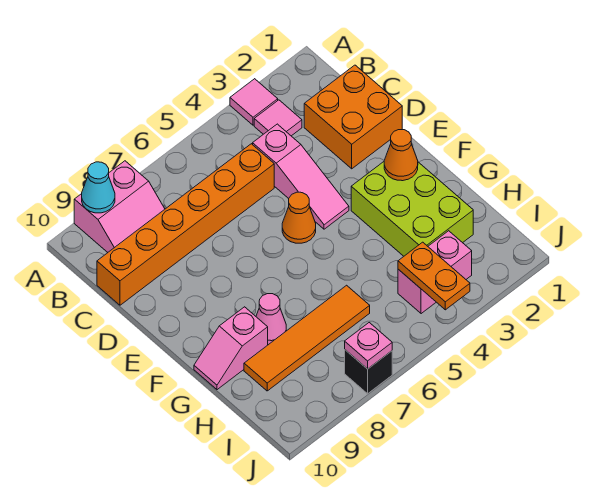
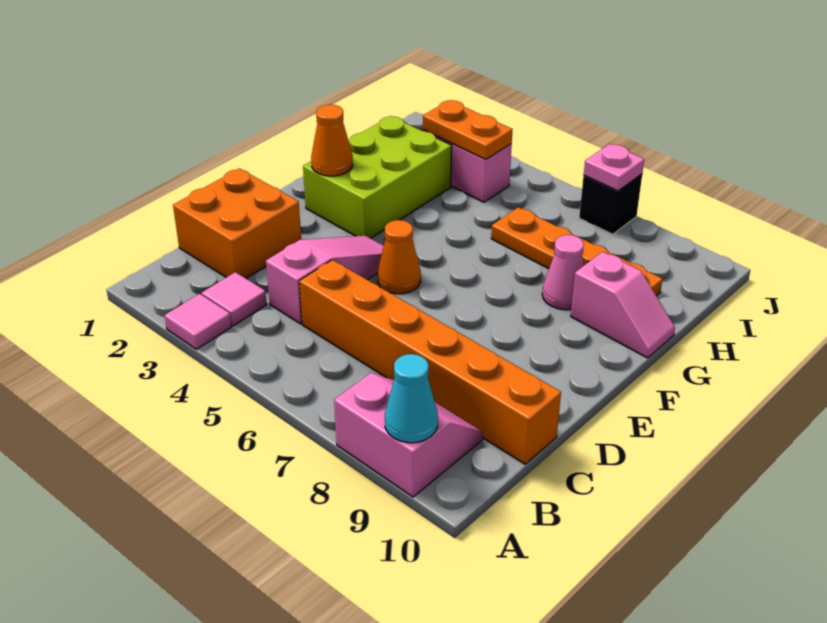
orange tile H6:H9 level 1 -> orange plate H6:H9 level 1
orange plate I4:J4 level 2 -> orange plate I3:I4 level 2

